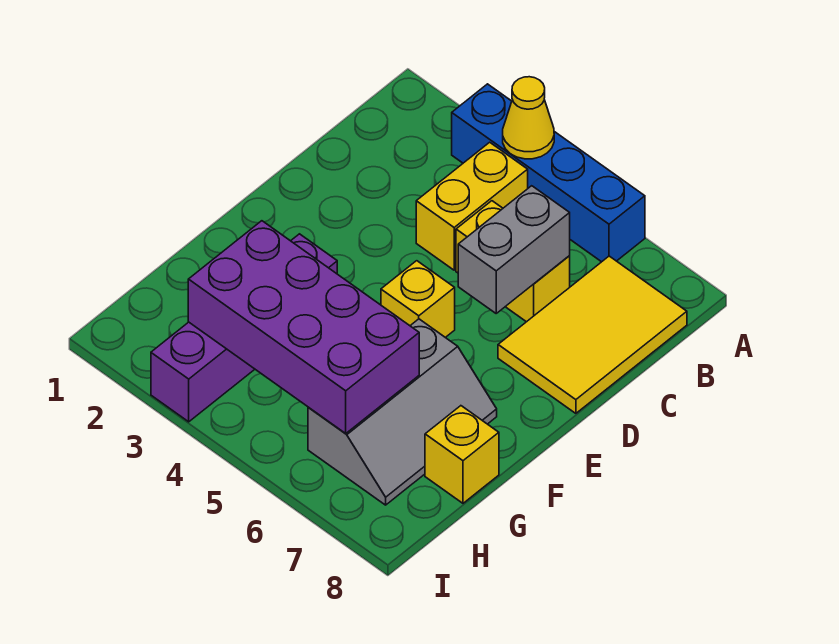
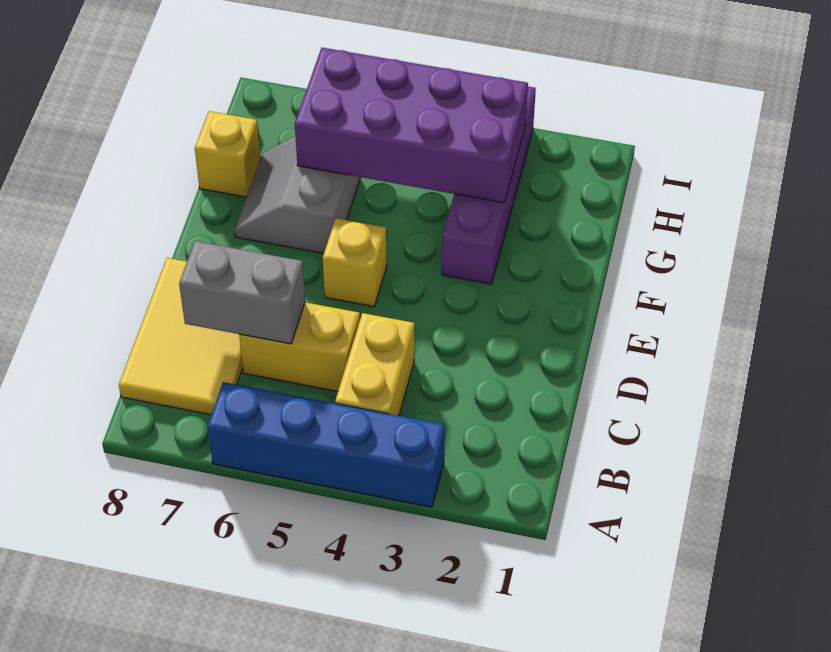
yellow cone A4 level 2 -> none
grey brick C6:D6 level 2 -> grey brick C6:C7 level 2
grey slope F6:H7 level 1 top 6 -> grey slope F6:G7 level 1 top 6

